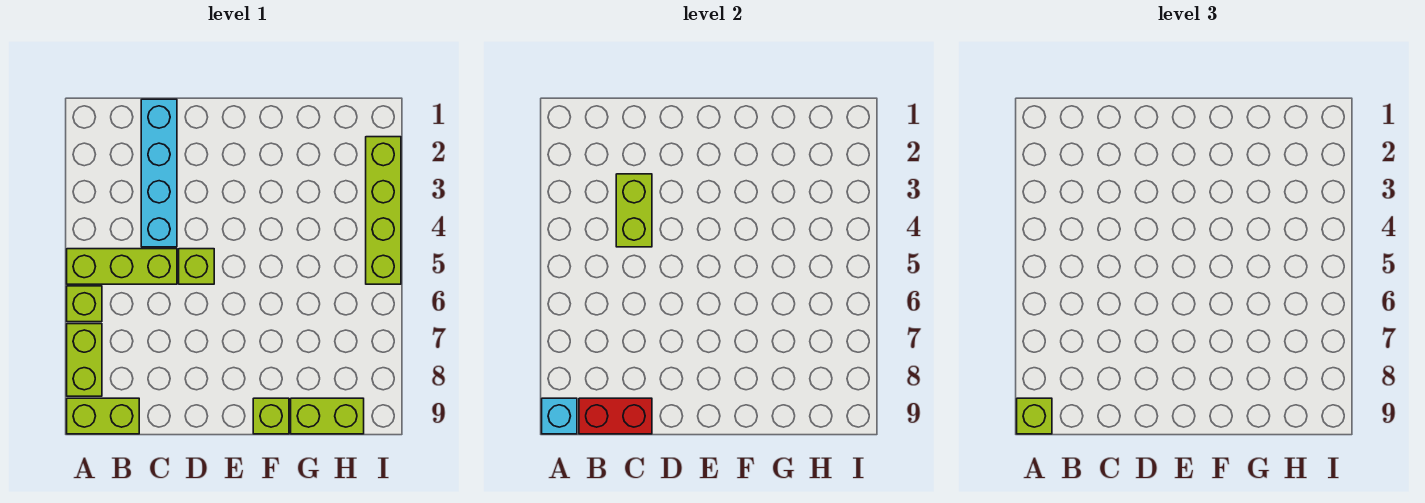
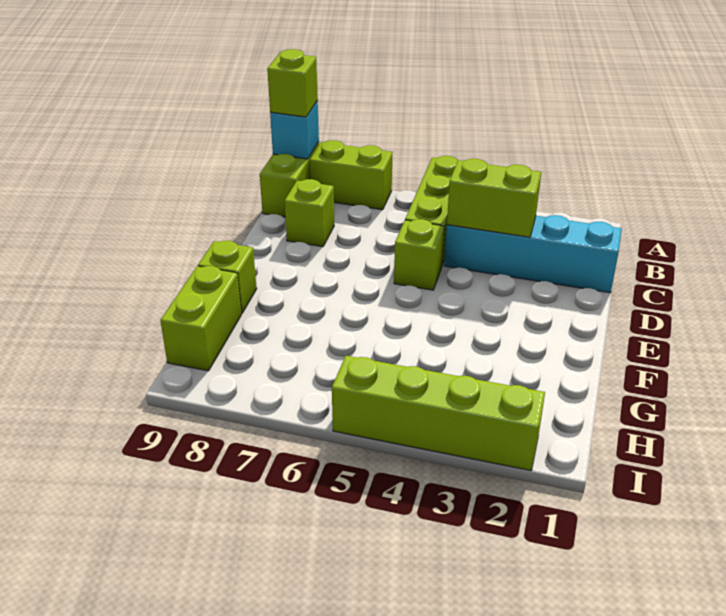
lime brick A6 level 1 -> lime brick C8 level 1
red brick B9:C9 level 2 -> none

